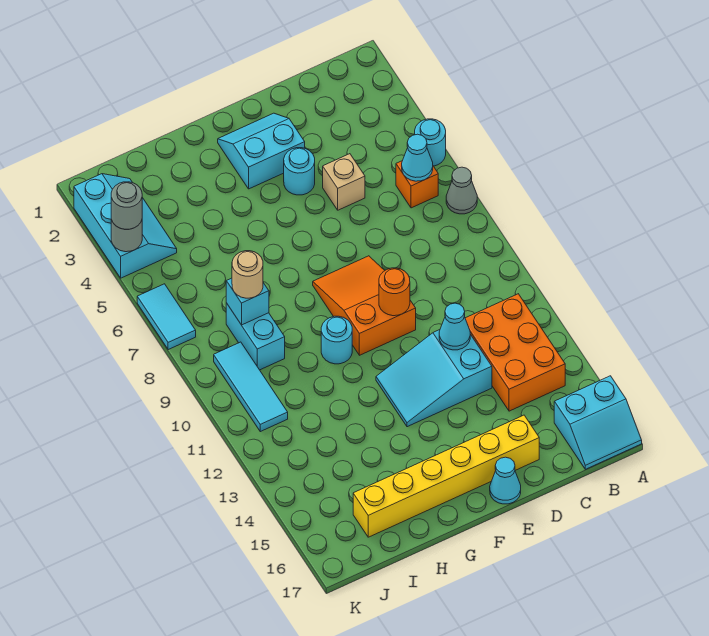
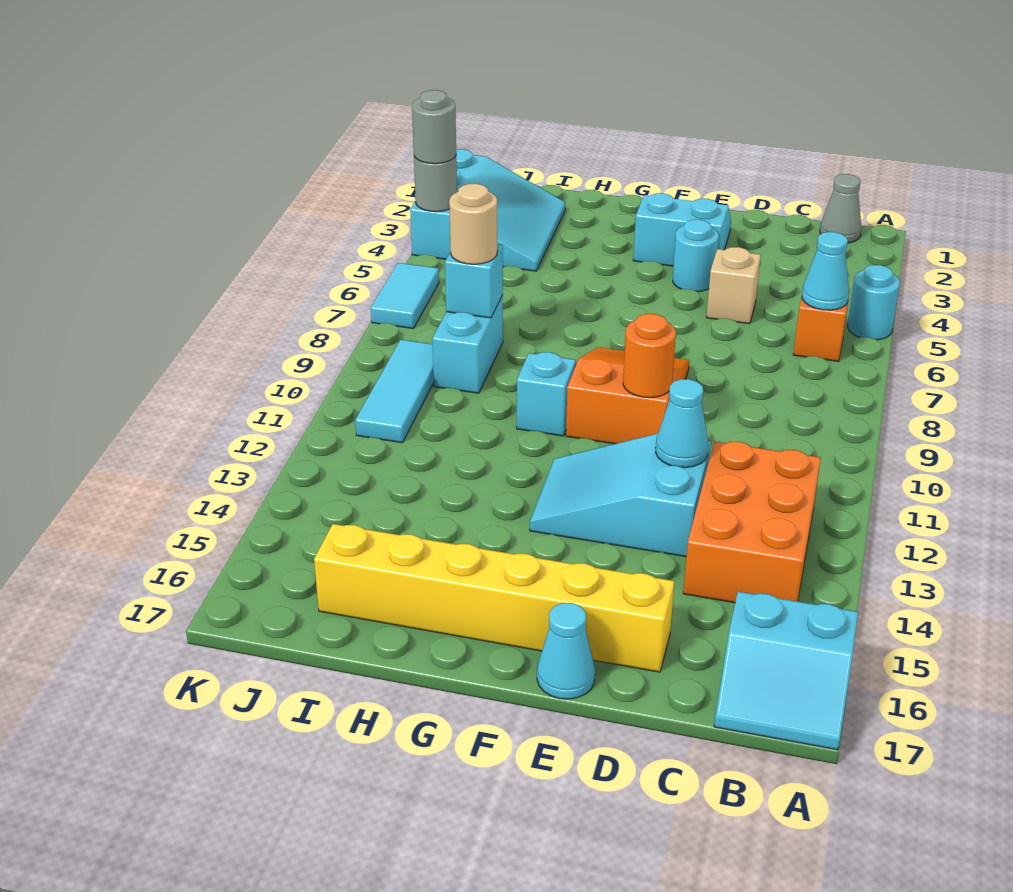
grey cone A7 level 1 -> grey cone B1 level 1
cyan round brick G10 level 1 -> cyan brick G10 level 1
cyan slope J2:K4 level 1 top K -> cyan slope I2:K4 level 1 top K

